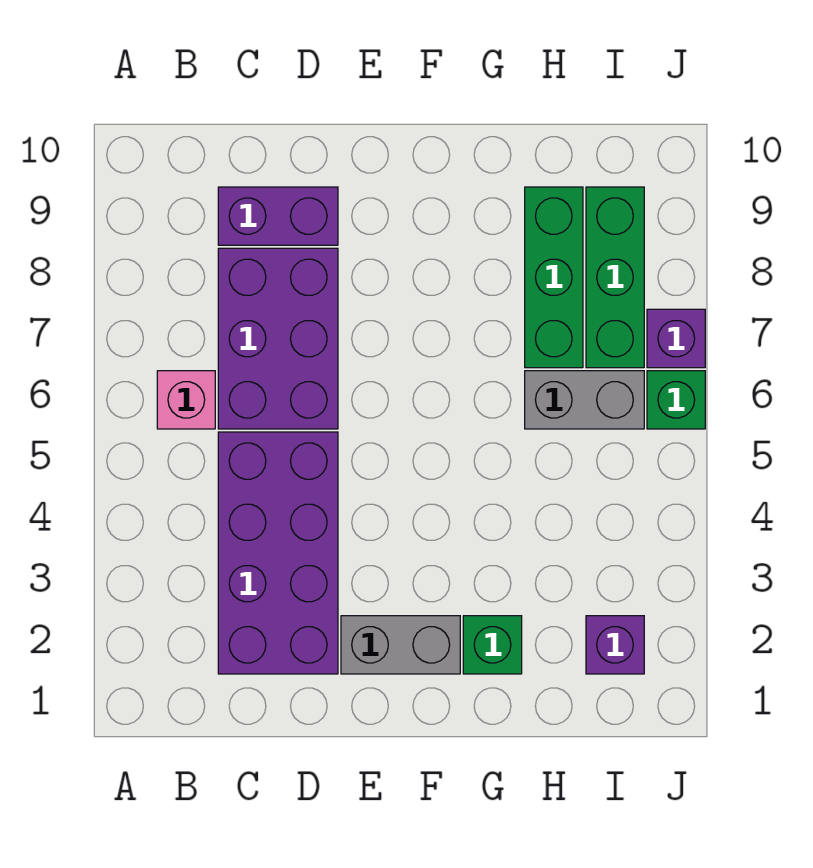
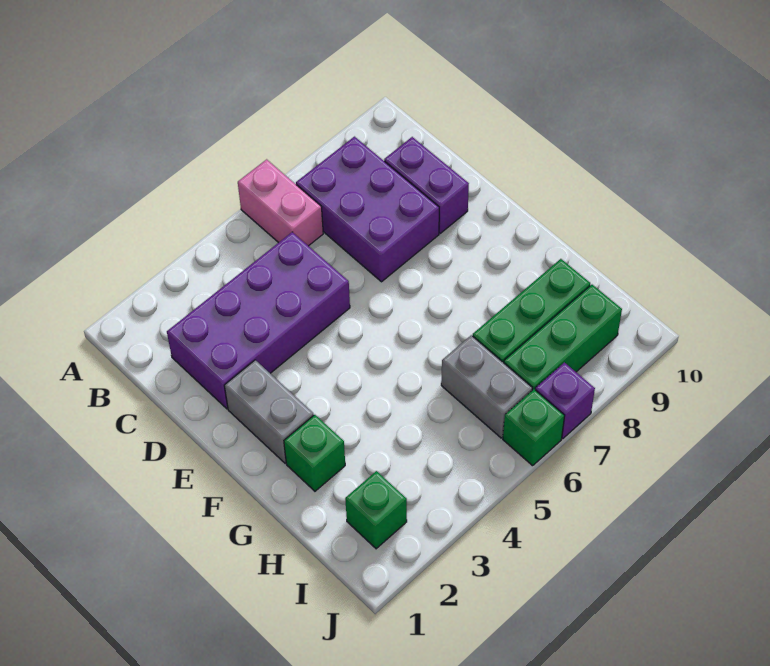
pink brick B6 level 1 -> pink brick A6:B6 level 1
purple brick C6:D8 level 1 -> purple brick B7:D8 level 1
purple brick I2 level 1 -> green brick I2 level 1

